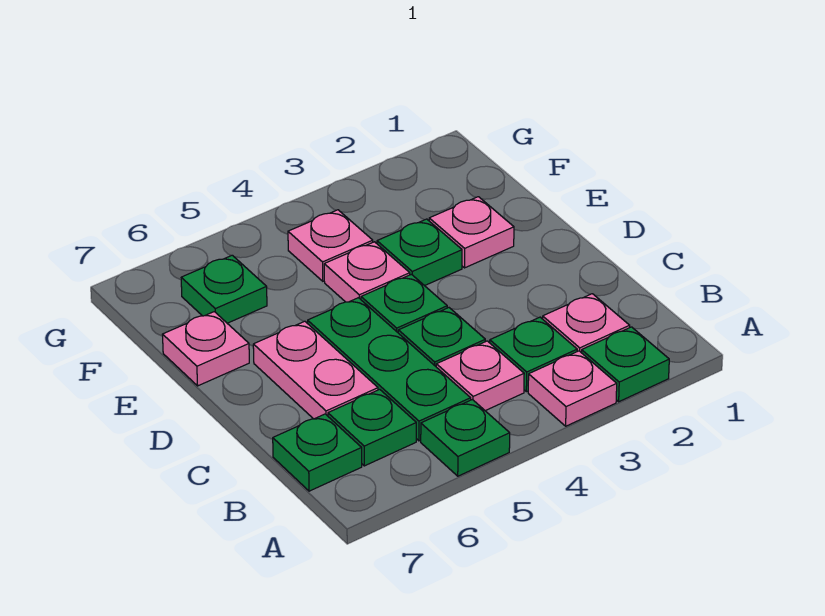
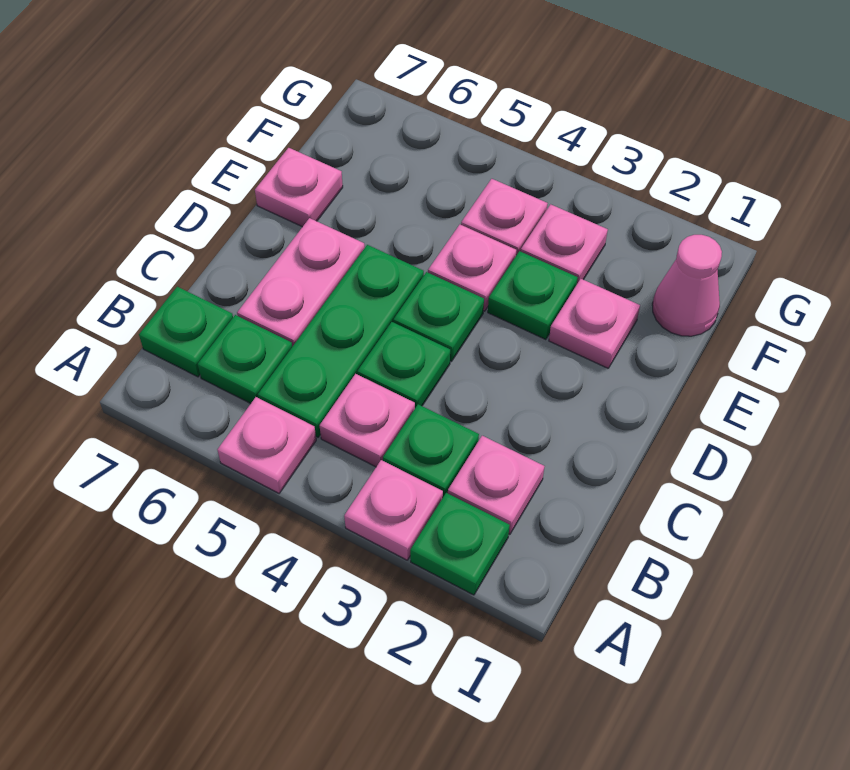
green plate A5 level 1 -> pink plate A5 level 1
none -> pink cone F1 level 1
none -> pink plate F3 level 1
green plate F6 level 1 -> none

